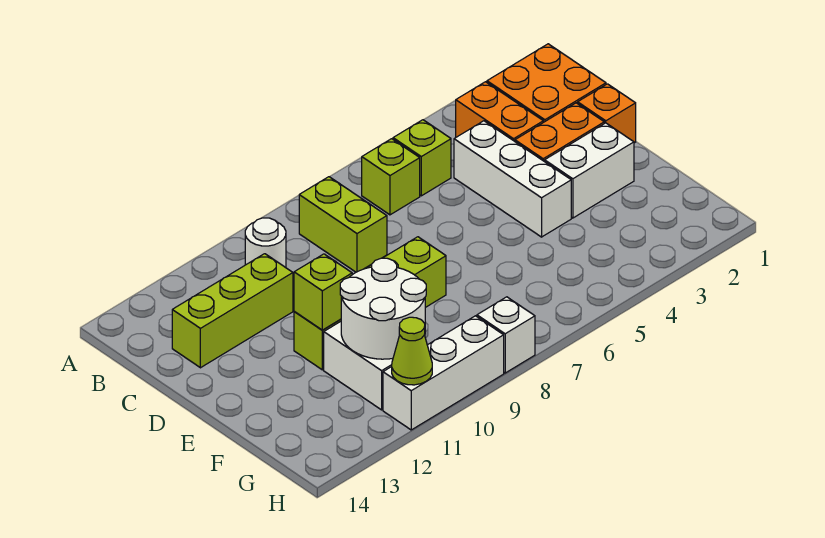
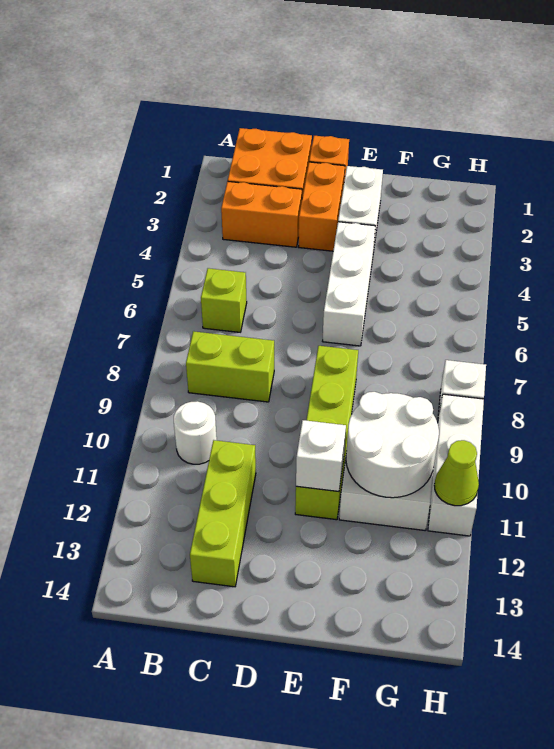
lime brick B5 level 1 -> none
white brick C4:E4 level 1 -> white brick E4:E6 level 1
lime brick E11 level 2 -> white brick E11 level 2

